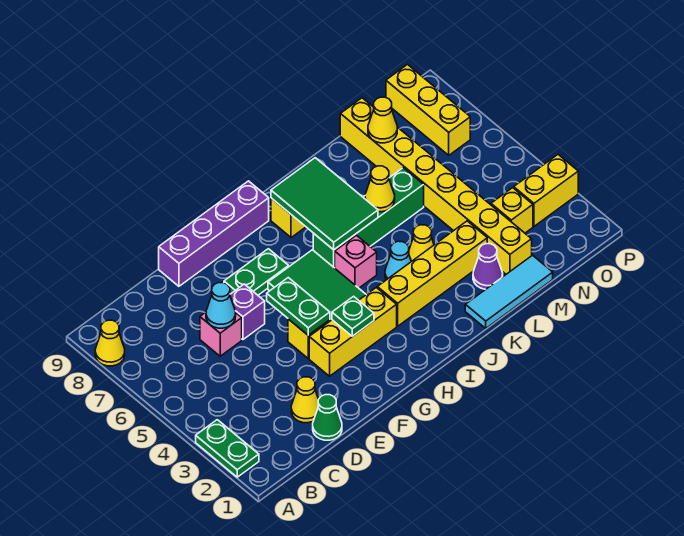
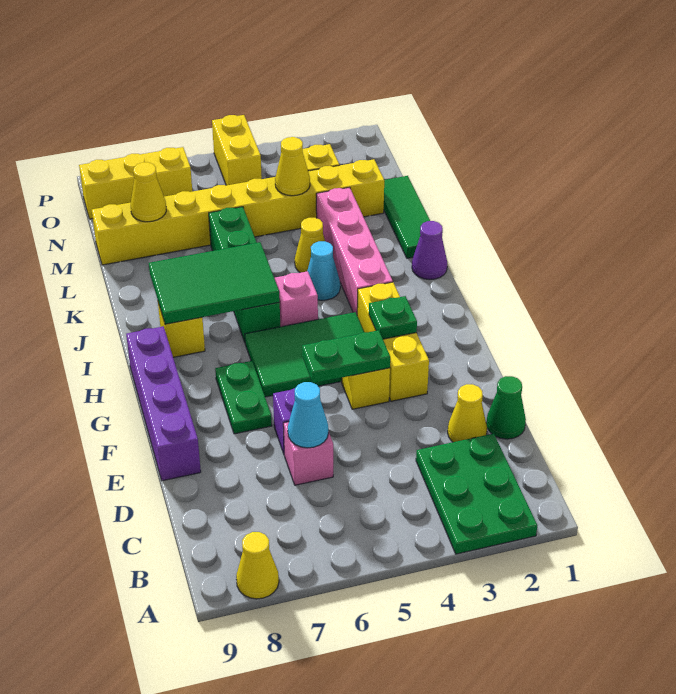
green plate A2:A3 level 1 -> green plate A2:C3 level 1
yellow brick I3:L3 level 1 -> pink brick I3:L3 level 1
cyan tile K1:M1 level 1 -> green tile K1:M1 level 1
yellow cone K6 level 2 -> yellow cone M4 level 2
purple cone L2 level 1 -> purple cone J1 level 1
yellow brick O3:P3 level 1 -> yellow brick O5:P5 level 1

